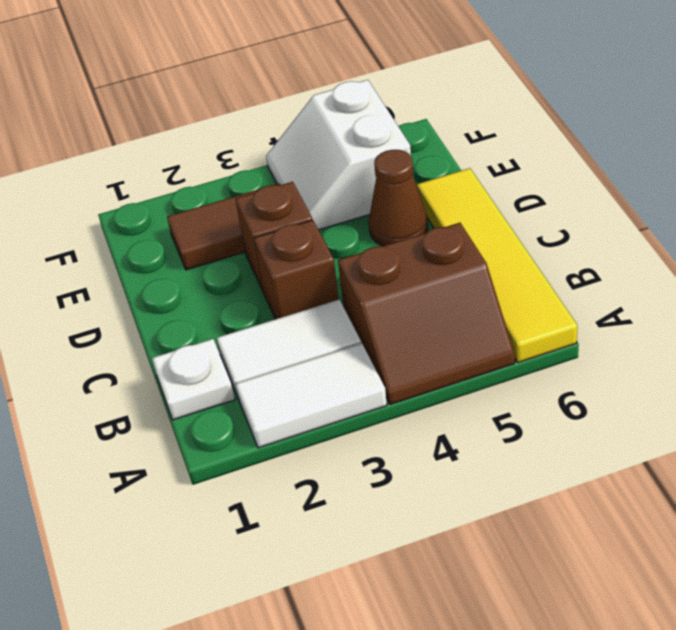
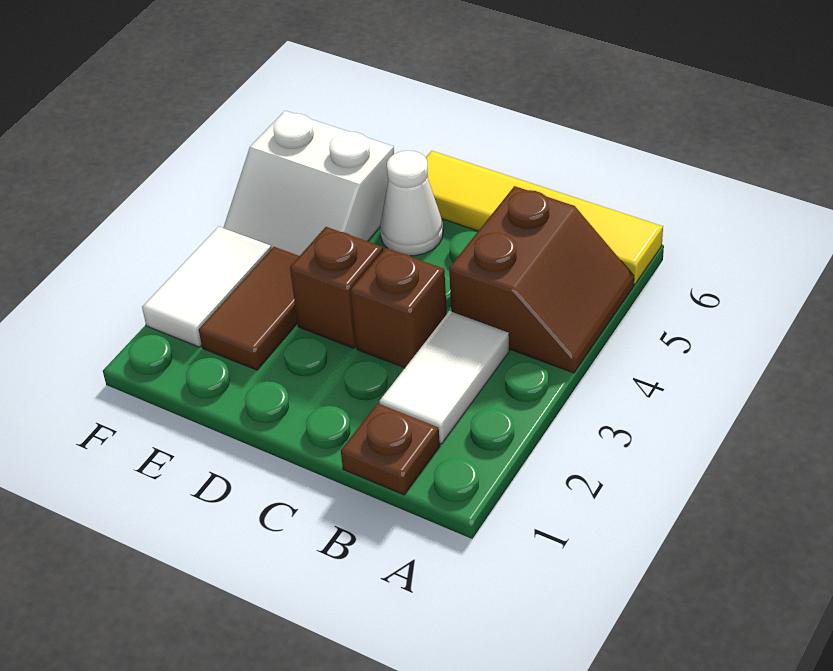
white tile A2:A3 level 1 -> white tile F2:F3 level 1
white plate B1 level 1 -> brown plate B1 level 1
brown cone D5 level 1 -> white cone D5 level 1

